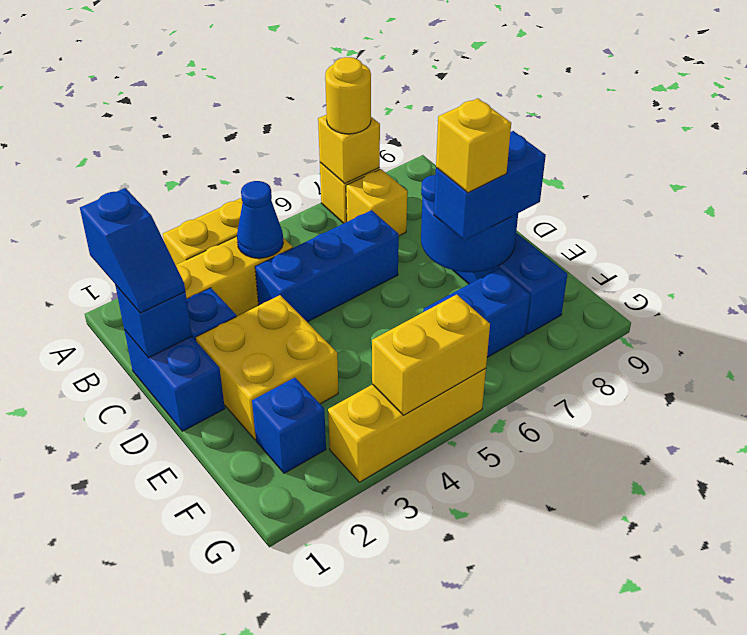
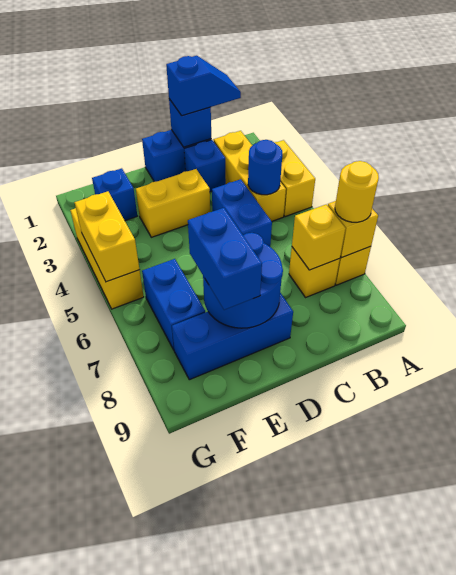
blue slope B1:C1 level 3 top B -> blue slope B1:C1 level 3 top C
blue cone B4 level 2 -> blue round brick B4 level 2
blue brick C4:C6 level 1 -> blue brick C4:C5 level 1
yellow brick D2:E3 level 1 -> yellow brick D3:E3 level 1
yellow brick E7 level 4 -> yellow brick B7 level 2

